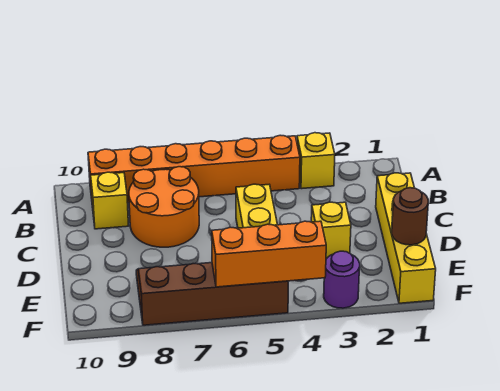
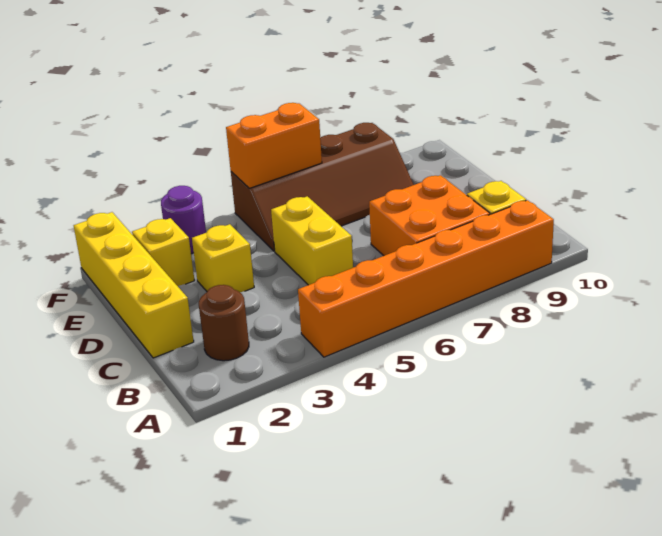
yellow brick A3 level 1 -> yellow brick E2 level 1
orange round brick B7:C8 level 1 -> orange brick B7:C8 level 1
brown round brick E1 level 2 -> brown round brick B2 level 1
orange brick F4:F6 level 2 -> orange brick F5:F6 level 2

